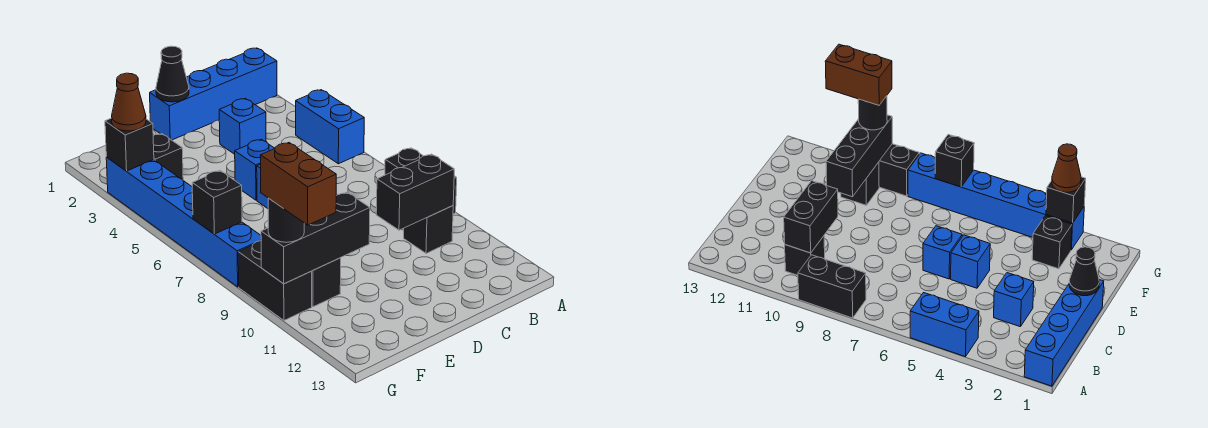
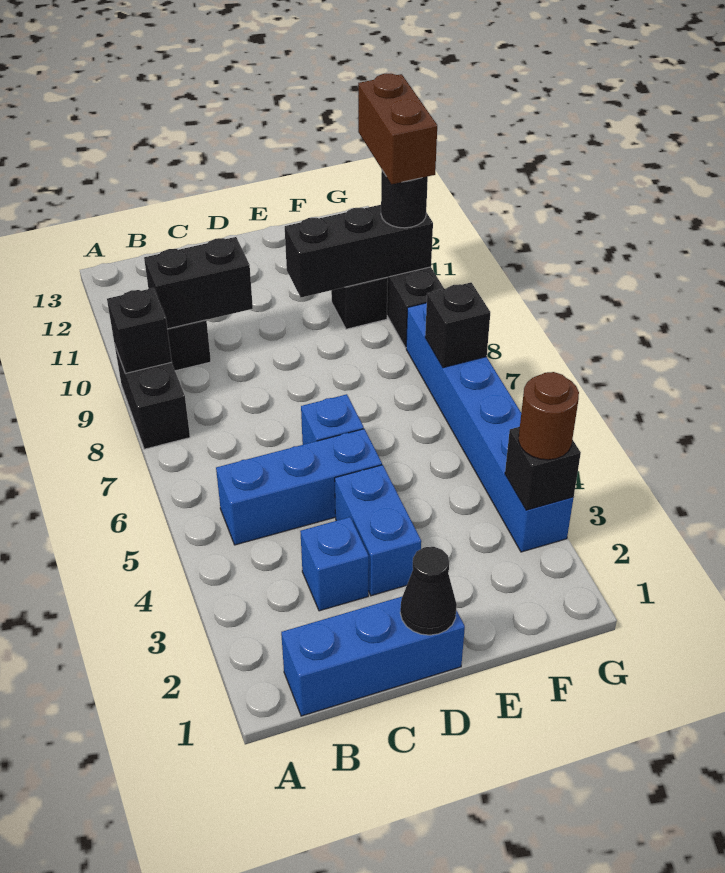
blue brick A1:D1 level 1 -> blue brick B1:D1 level 1
blue brick A4:A5 level 1 -> blue brick D3:D4 level 1
blue brick D5 level 1 -> blue brick B5:D5 level 1
black brick F3 level 1 -> black brick A9 level 2
brown cone G3 level 3 -> brown round brick G3 level 3

